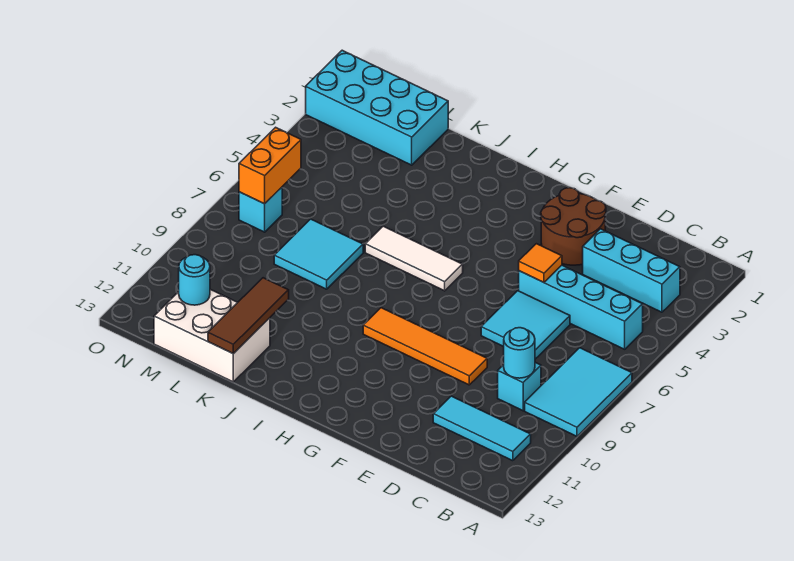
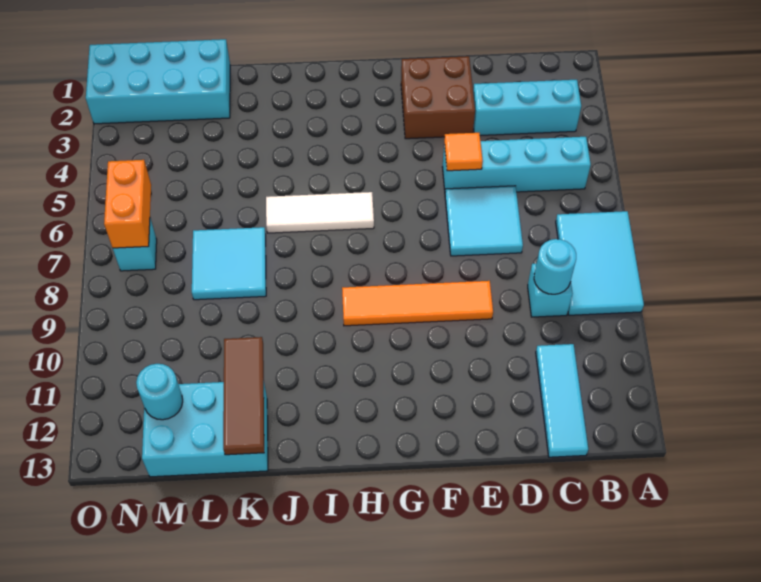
cyan tile B11:D11 level 1 -> cyan tile C11:C13 level 1
brown round brick E2:F3 level 1 -> brown brick E2:F3 level 1
white brick K12:M13 level 1 -> cyan brick K12:M13 level 1

